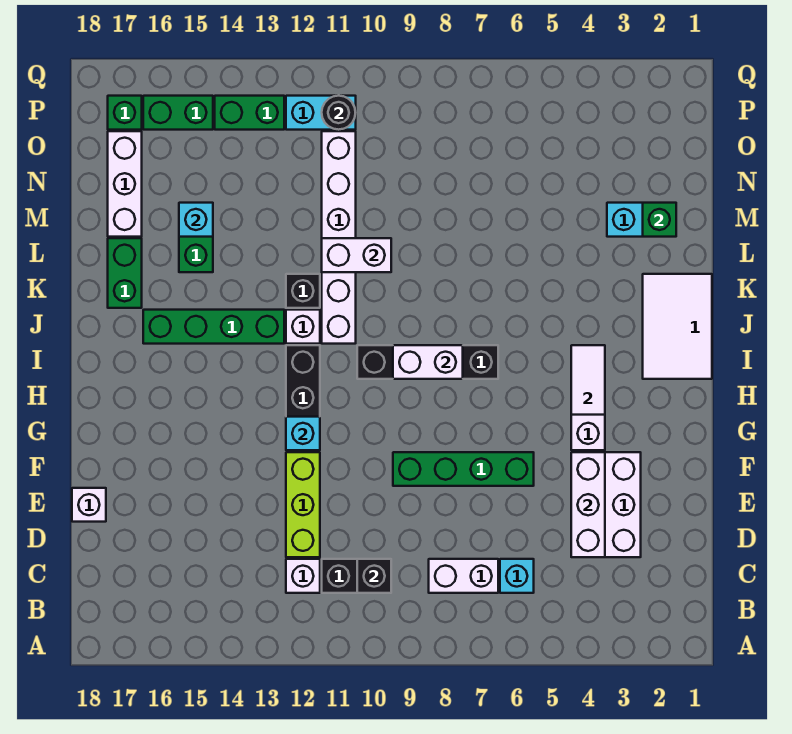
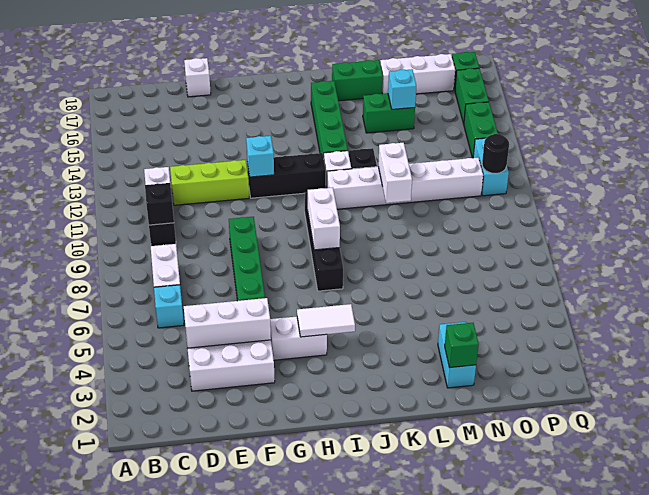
white tile I1:K2 level 1 -> none

